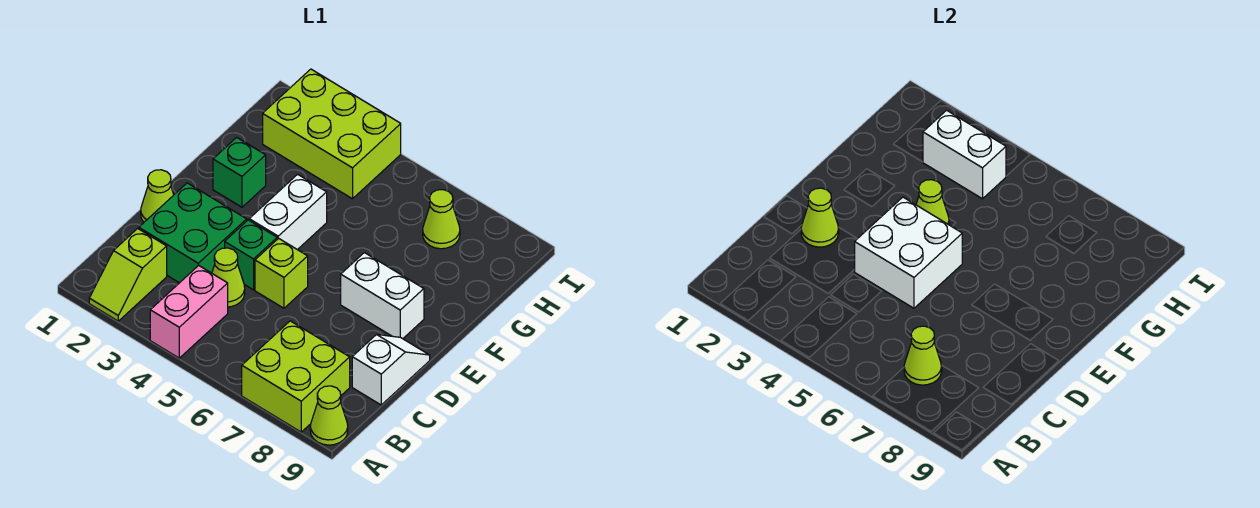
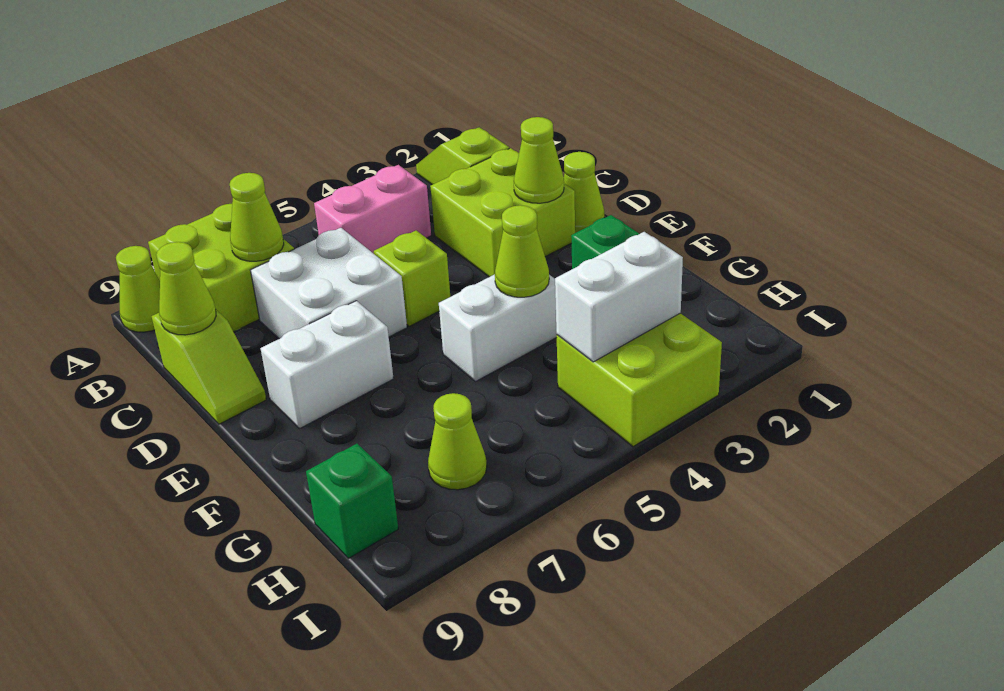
pink brick A4:B4 level 1 -> pink brick B4:B5 level 1
green brick C2:D3 level 1 -> lime brick C2:D3 level 1
lime cone C4 level 1 -> lime cone C9 level 2
white slope C9:D9 level 1 top C -> lime slope C9:D9 level 1 top C
green brick D4 level 1 -> green brick H9 level 1
white brick D4:E5 level 2 -> white brick C6:D7 level 1
white brick E4:F4 level 1 -> white brick F4:F5 level 1
lime brick H2:I4 level 1 -> lime brick H3:I4 level 1

